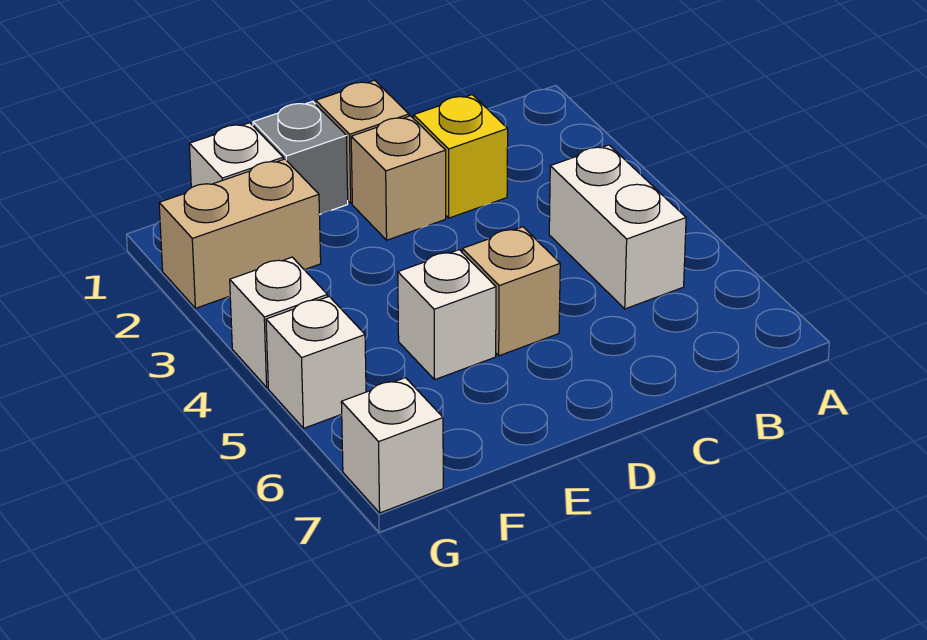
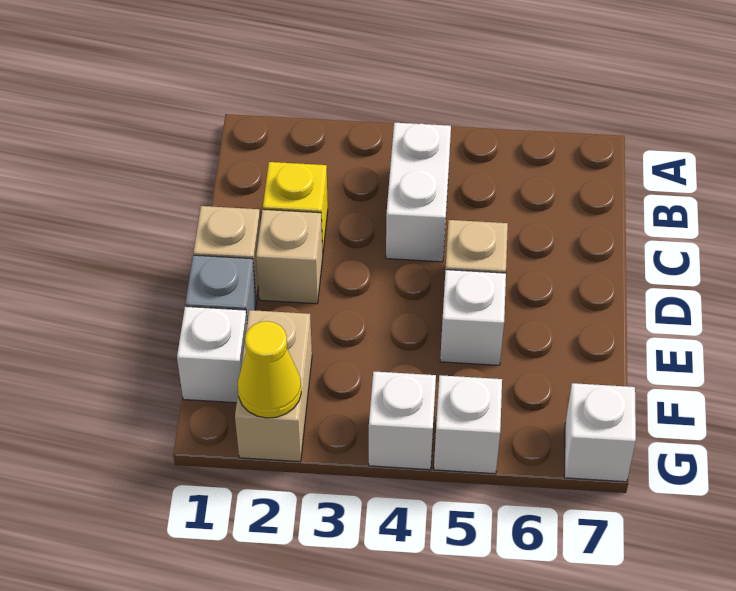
white brick B4:B5 level 1 -> white brick B4:C4 level 1
none -> yellow cone G2 level 2

